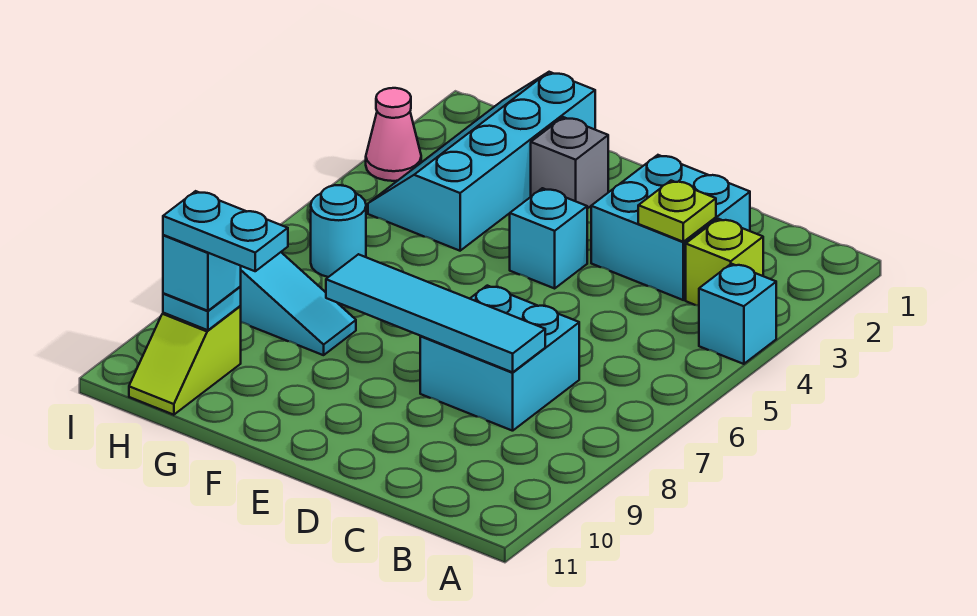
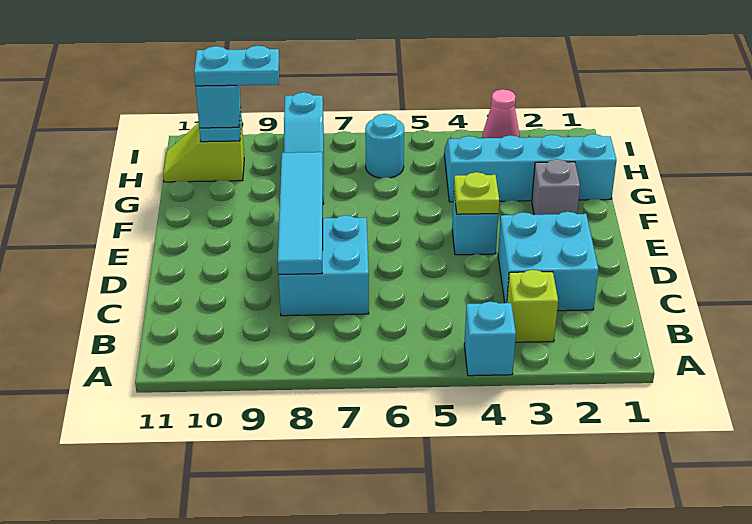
lime plate C3 level 2 -> lime plate E4 level 2
cyan plate G10:H10 level 4 -> cyan plate H9:H10 level 4

